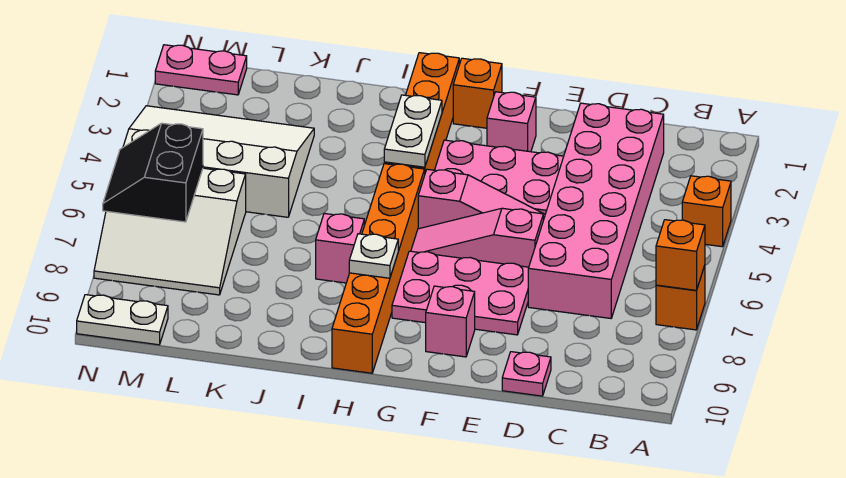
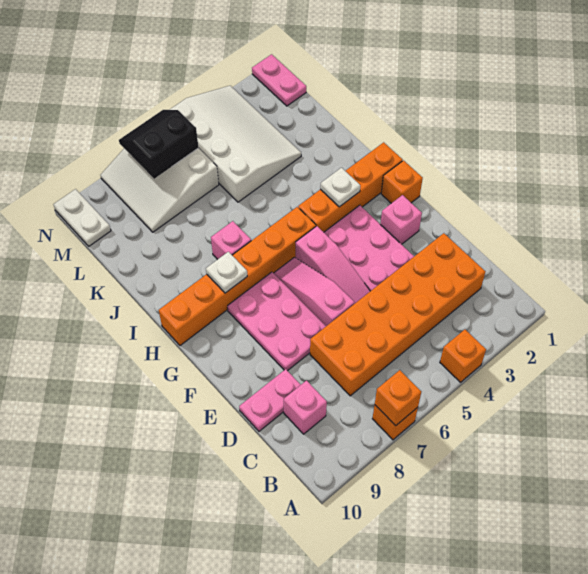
pink brick C2:D7 level 1 -> orange brick C2:D7 level 1
pink plate D10 level 1 -> pink plate D9:D10 level 1
pink brick F9 level 1 -> pink brick C9 level 1
white plate H3:H4 level 2 -> white plate H3 level 2

